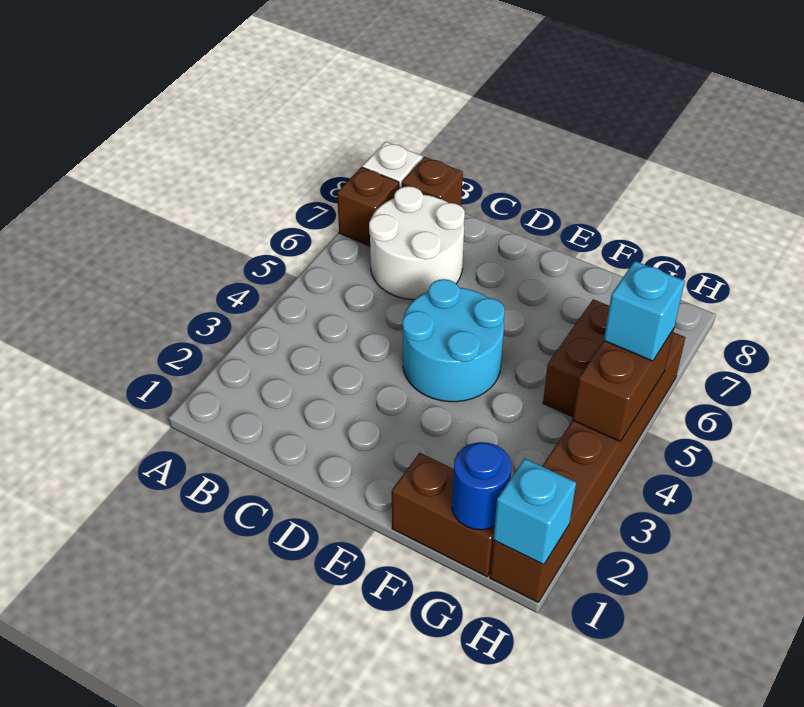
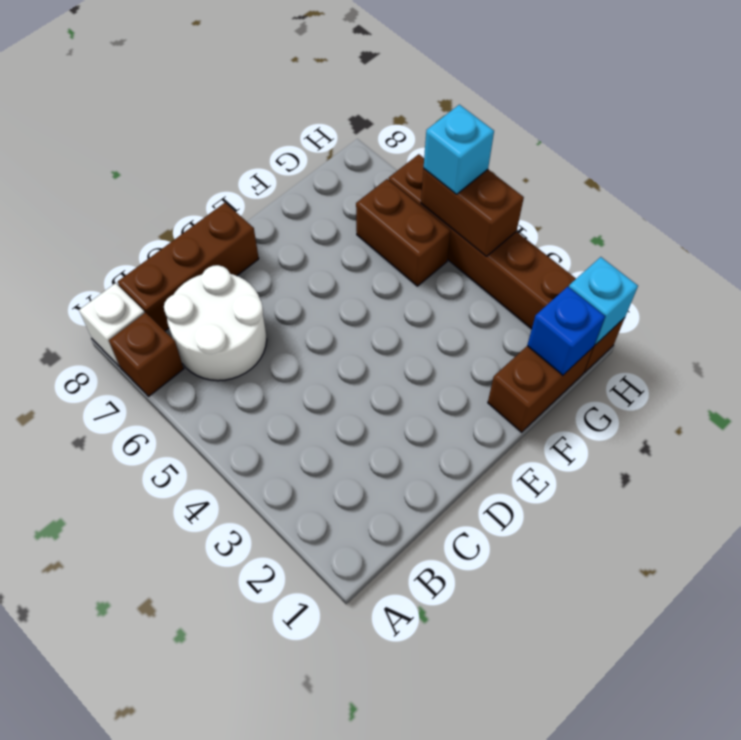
brown brick B8 level 1 -> brown brick B8:D8 level 1
cyan round brick D4:E5 level 1 -> none
blue round brick G1 level 2 -> blue brick G1 level 2

